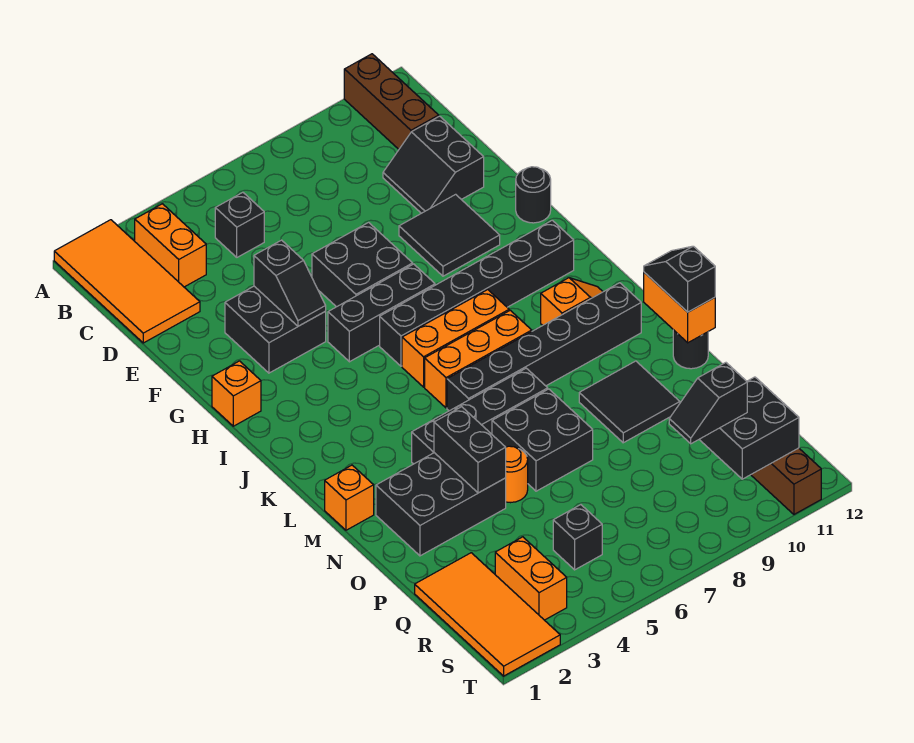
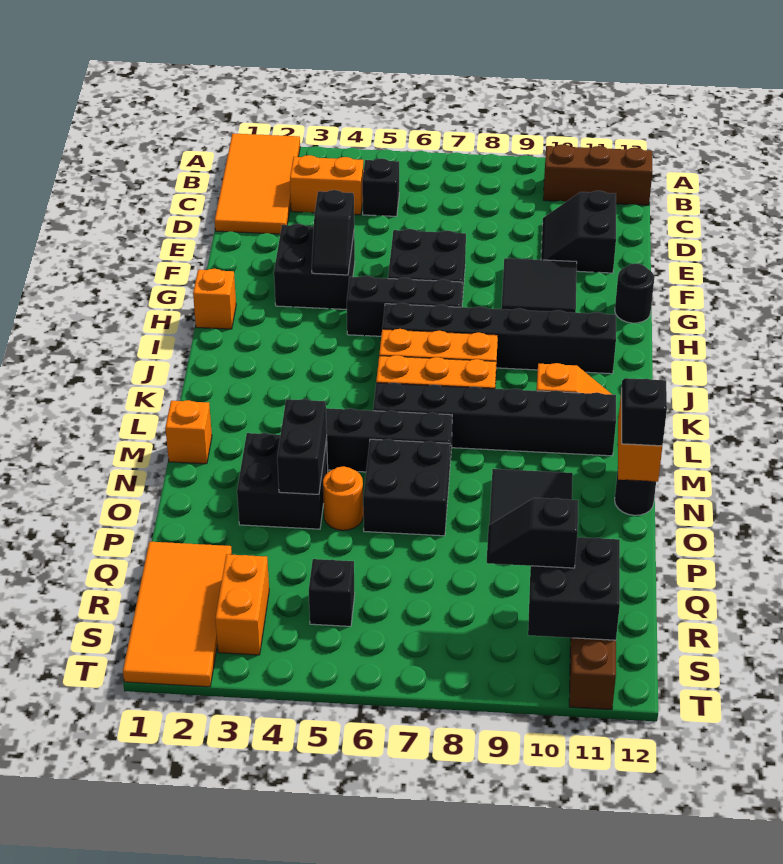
brown brick A11:C11 level 1 -> brown brick B10:B12 level 1
orange brick B3:C3 level 1 -> orange brick C3:C4 level 1
black brick N2:O4 level 1 -> black brick N3:O4 level 1

